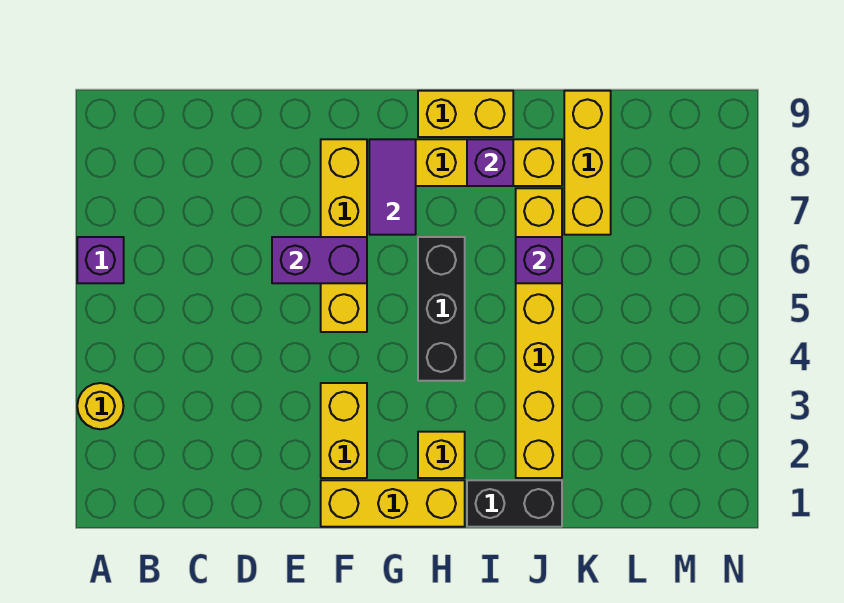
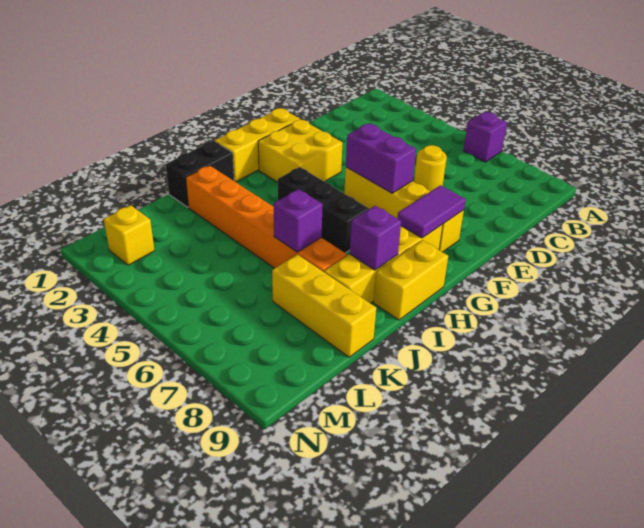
yellow round brick A3 level 1 -> yellow round brick D6 level 1
purple brick E6:F6 level 2 -> purple brick F5:F6 level 2
yellow brick F2:F3 level 1 -> yellow brick F2:G3 level 1
purple tile G7:G8 level 2 -> purple tile F8:G8 level 2
yellow brick H2 level 1 -> yellow brick M2 level 1
yellow brick J2:J7 level 1 -> orange brick J2:J7 level 1

